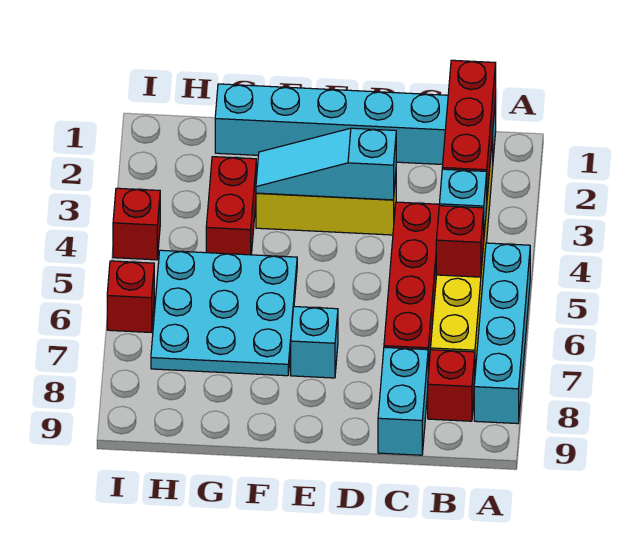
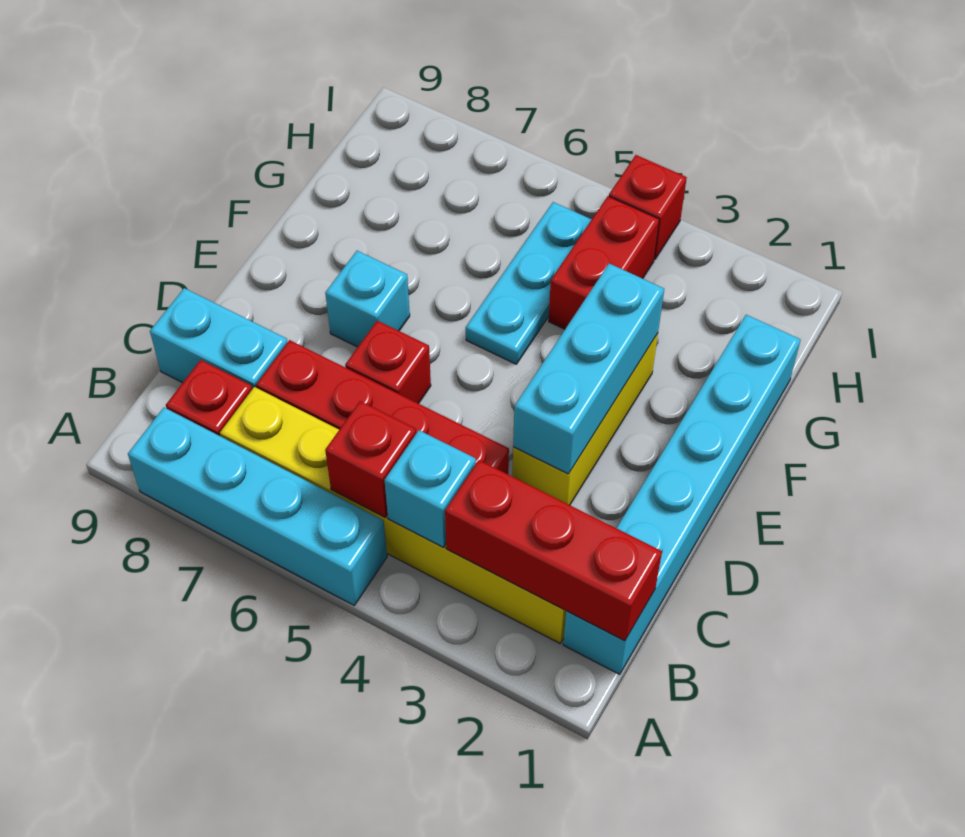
cyan slope D3:F3 level 2 top D -> cyan brick D3:F3 level 2
cyan plate F5:H7 level 1 -> cyan plate F5:H5 level 1
red brick G3:G4 level 1 -> red brick G4:H4 level 1
red brick I6 level 1 -> red brick D6 level 1

